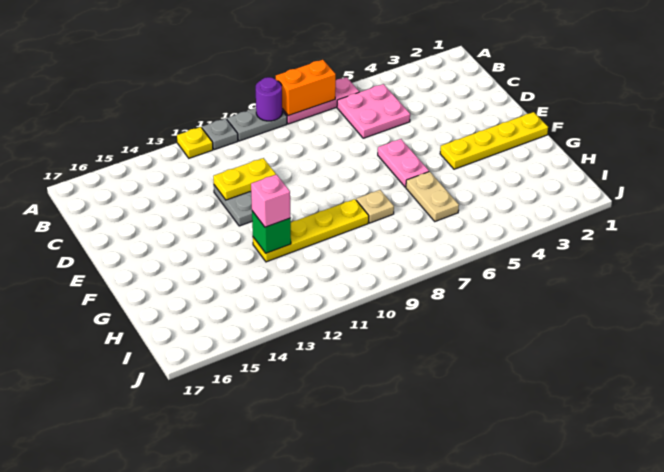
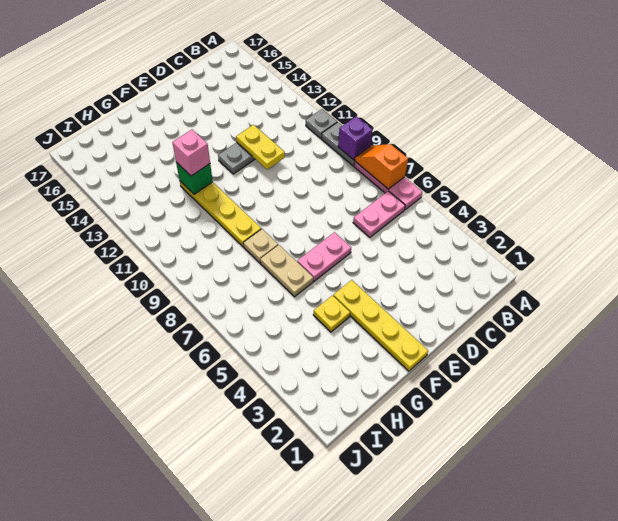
orange brick A7:A8 level 2 -> orange slope A7:A8 level 2 top 7
purple round brick A9 level 2 -> purple brick A9 level 2
yellow plate A12 level 1 -> yellow plate G4 level 1
pink plate B5:C6 level 1 -> pink plate B6:C6 level 1
tan plate G6:H6 level 1 -> tan plate G6:G7 level 1

